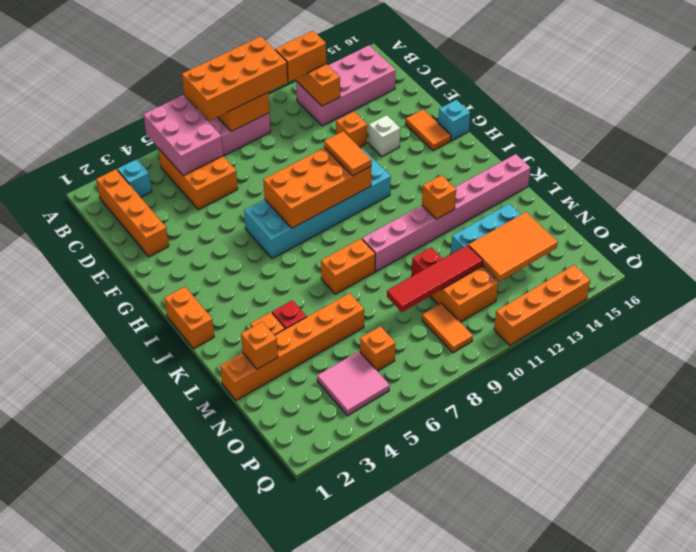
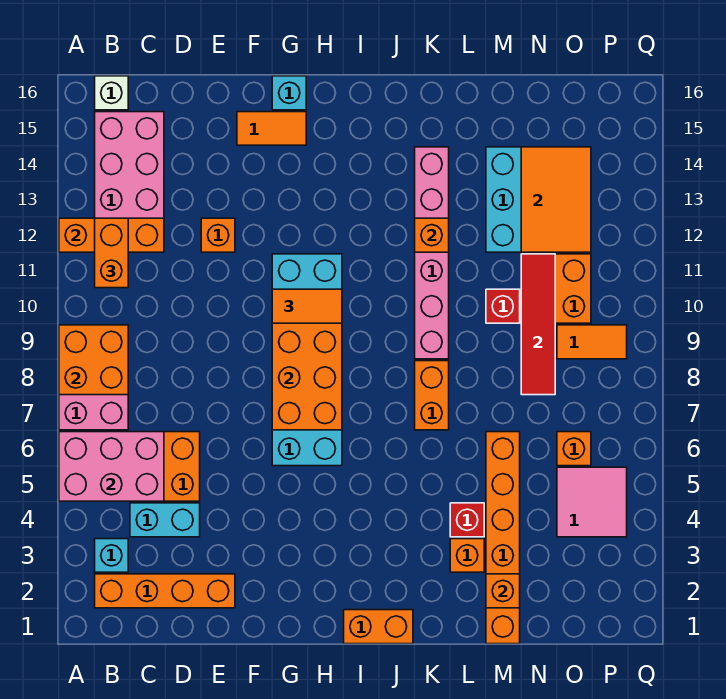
orange brick A7:B10 level 3 -> none
none -> cyan brick C4:D4 level 1
white brick F13 level 1 -> white brick B16 level 1
pink brick K9:K16 level 1 -> pink brick K9:K14 level 1
orange brick Q11:Q14 level 1 -> none

